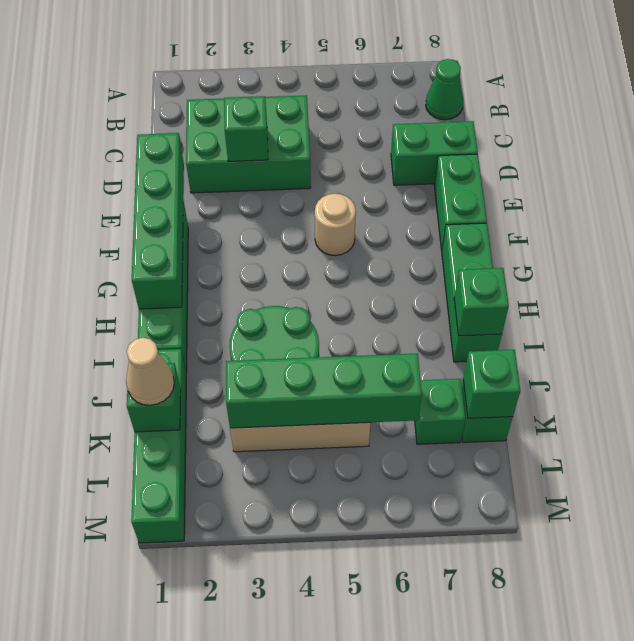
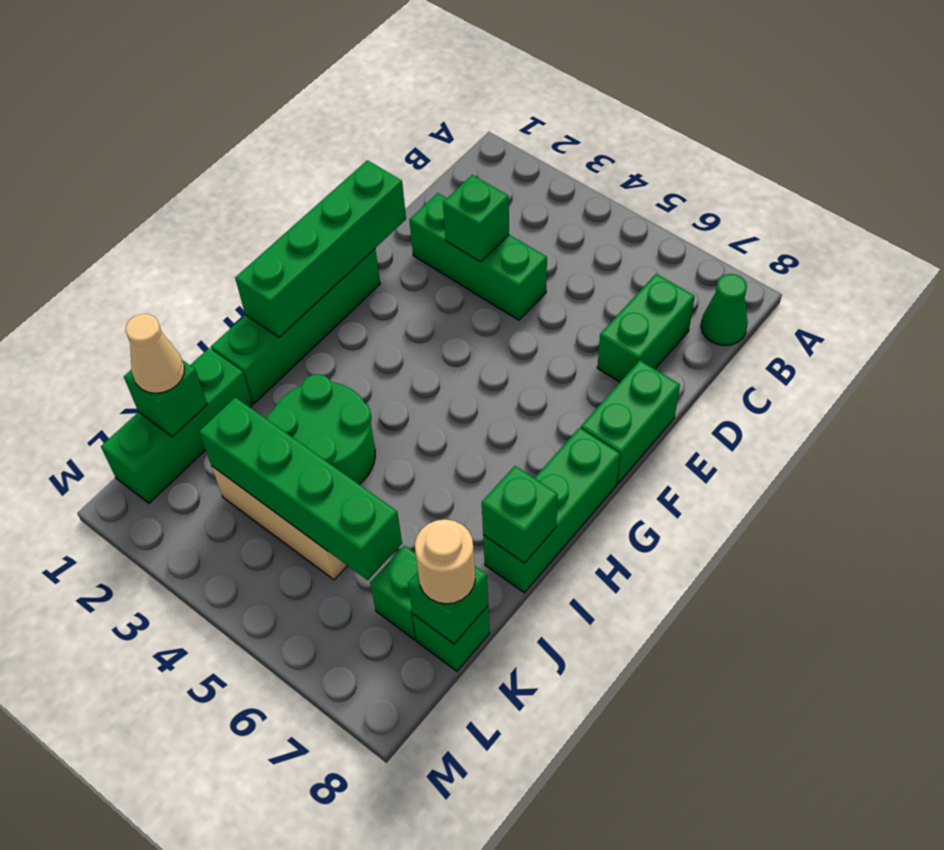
green brick C2:D4 level 1 -> green brick D2:D4 level 1
green brick D7:D8 level 1 -> green brick C7:D7 level 1
tan round brick F5 level 1 -> tan round brick K8 level 3
green brick J1:M1 level 1 -> green brick J1:L1 level 1

